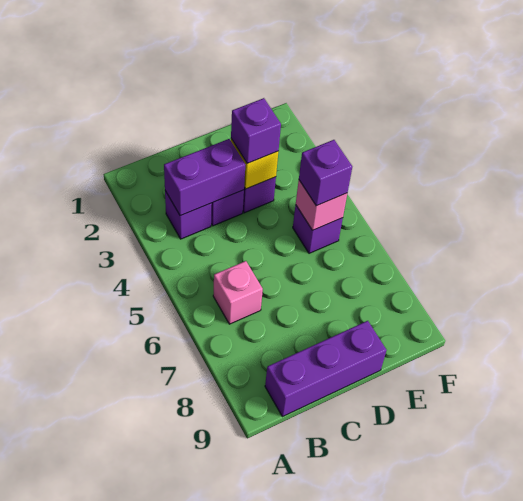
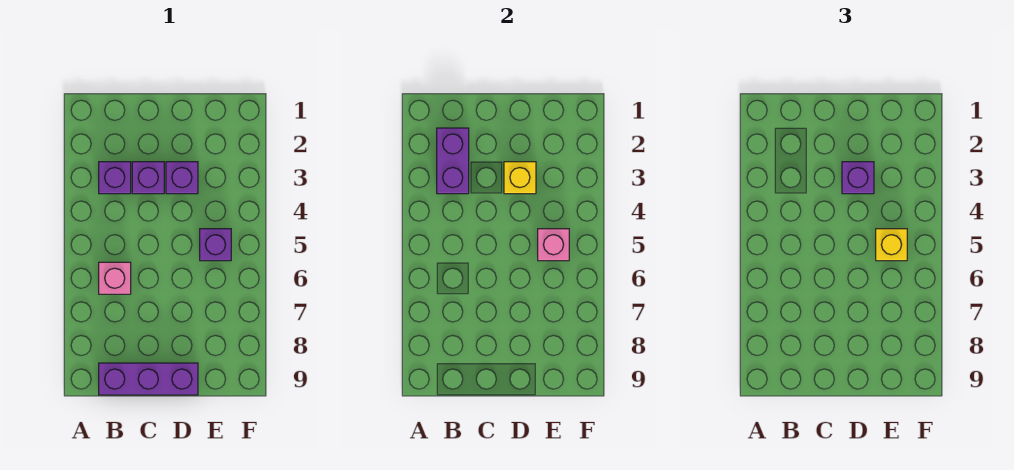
purple brick B3:C3 level 2 -> purple brick B2:B3 level 2
purple brick E5 level 3 -> yellow brick E5 level 3

